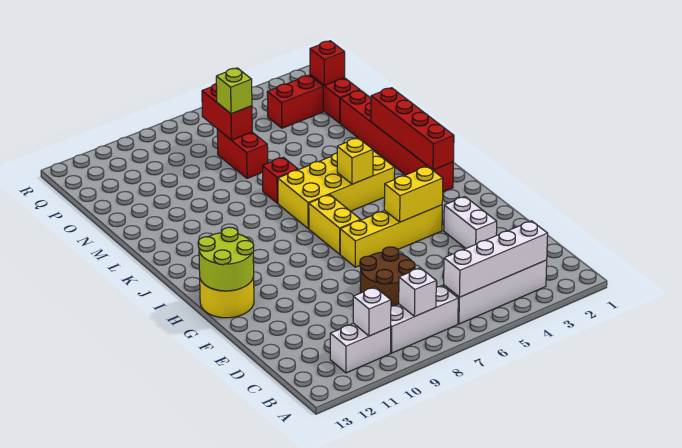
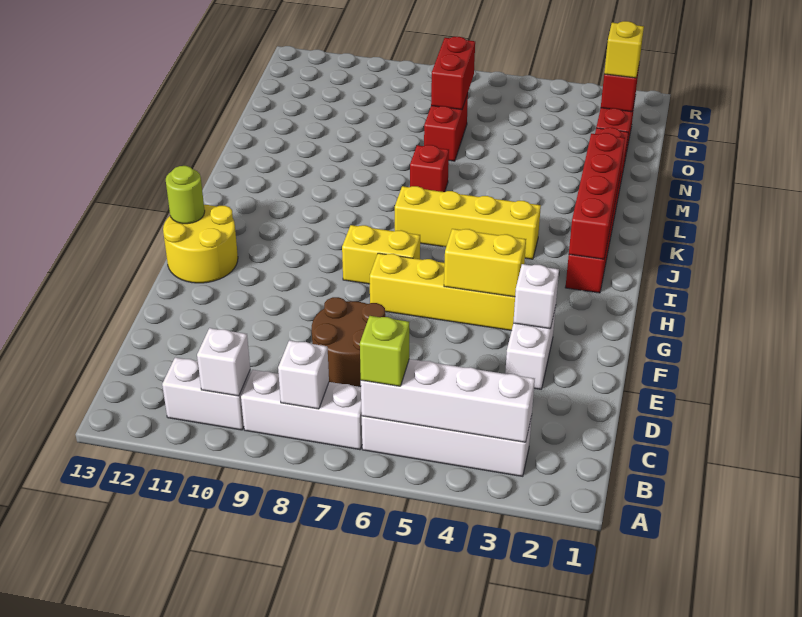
none -> white brick F3 level 2
lime round brick G12:H13 level 2 -> lime round brick H13 level 2
yellow brick H7:I7 level 1 -> yellow brick H7:H8 level 1
yellow brick J4:K7 level 1 -> yellow brick J4:J7 level 1
yellow brick J5 level 2 -> yellow brick P2 level 3
lime brick O7 level 3 -> lime brick B6 level 3
red brick P3:P4 level 1 -> none

